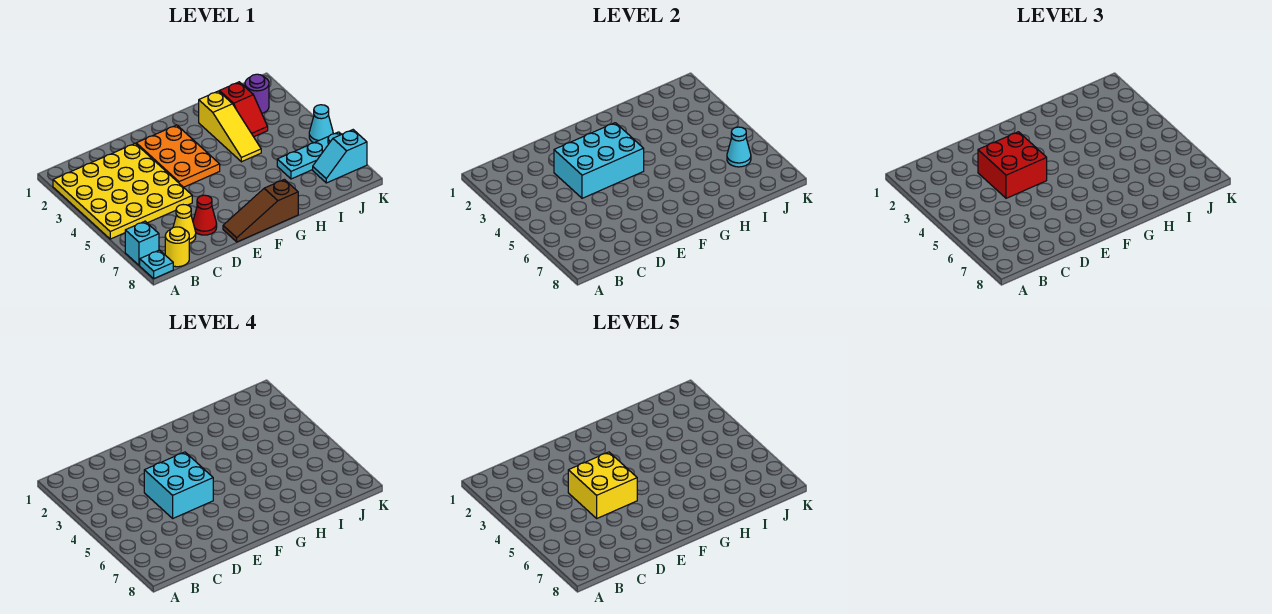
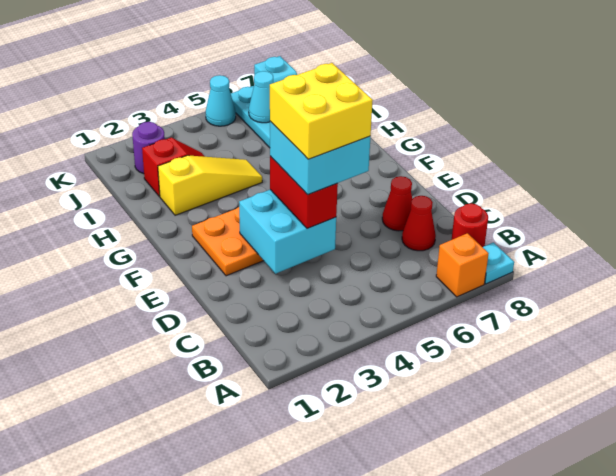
yellow plate A2:D5 level 1 -> none
cyan brick A7 level 1 -> orange brick A7 level 1
yellow round brick B8 level 1 -> red round brick B8 level 1
yellow cone C7 level 1 -> red cone C7 level 1
cyan brick D3:F4 level 2 -> cyan brick D3:E4 level 2
red brick D3:E4 level 3 -> red brick D4:E4 level 3
brown slope E8:G8 level 1 top G -> none

